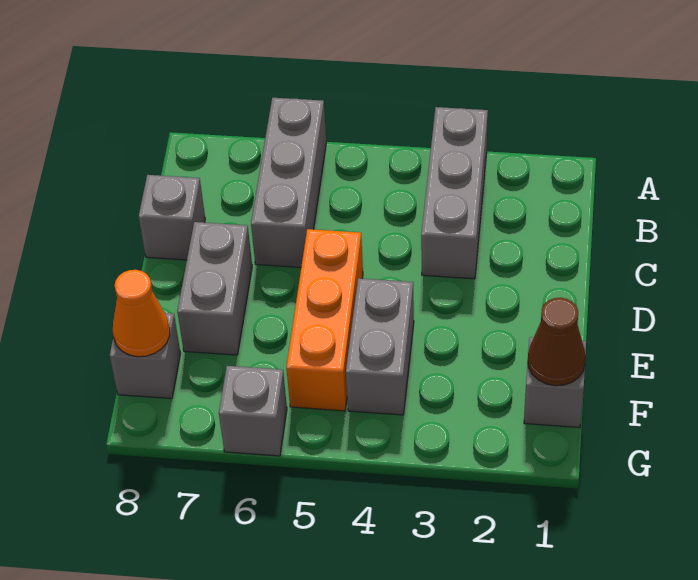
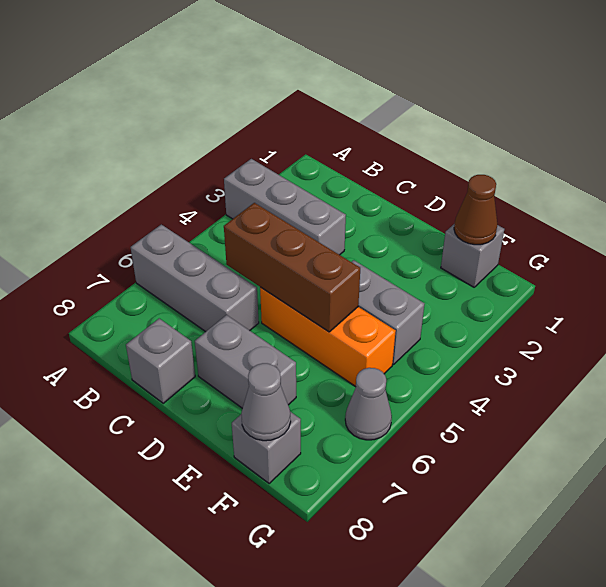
none -> brown brick C5:E5 level 2
orange cone F8 level 2 -> grey cone F8 level 2
grey brick G6 level 1 -> grey cone G6 level 1

